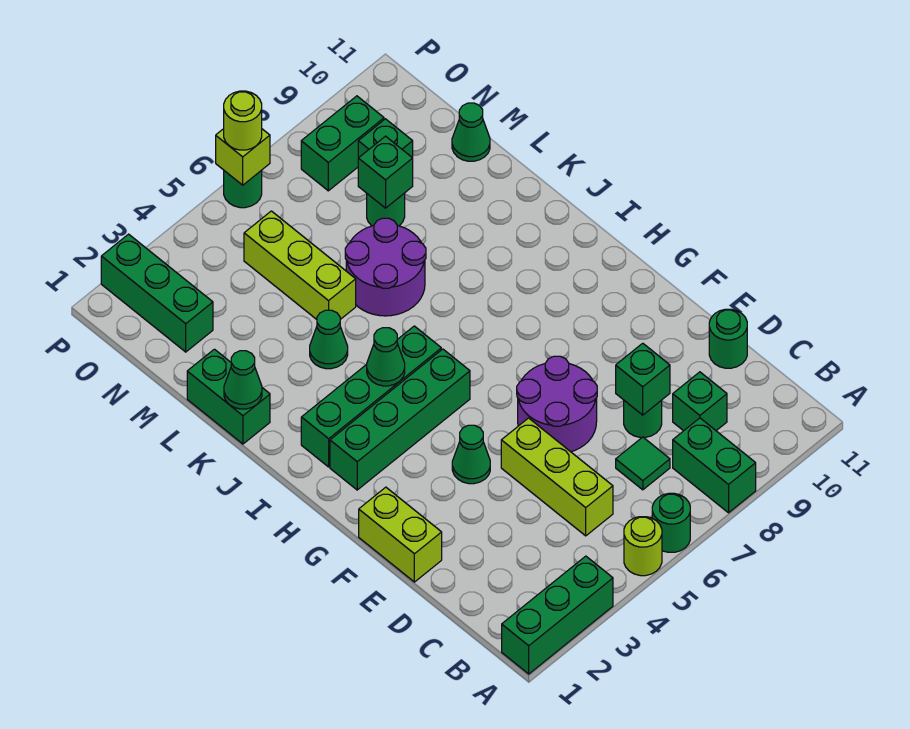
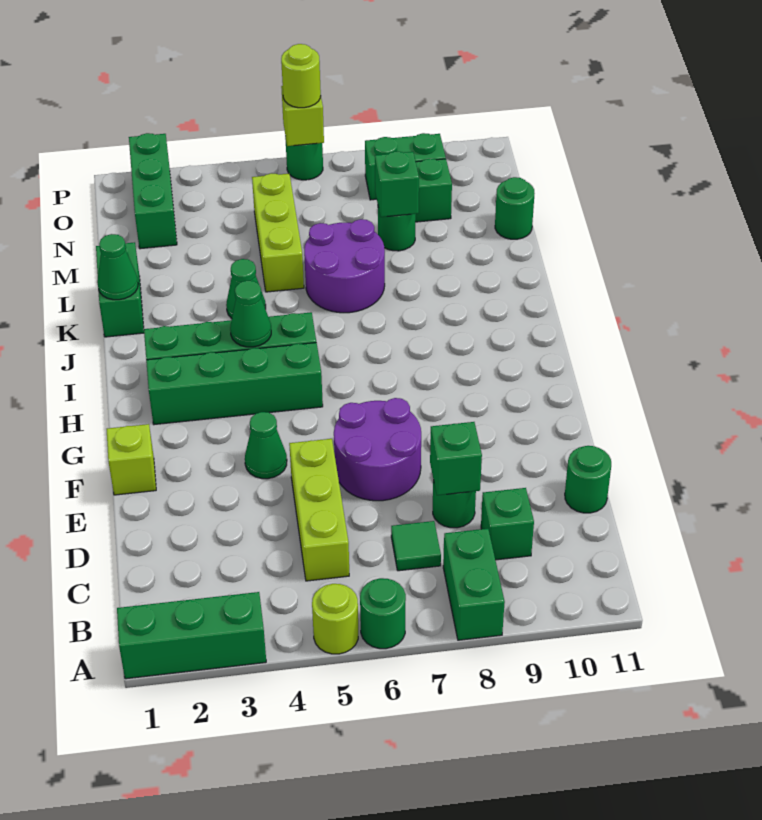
lime brick E1:F1 level 1 -> lime brick F1 level 1
green cone M11 level 1 -> green round brick M11 level 1

